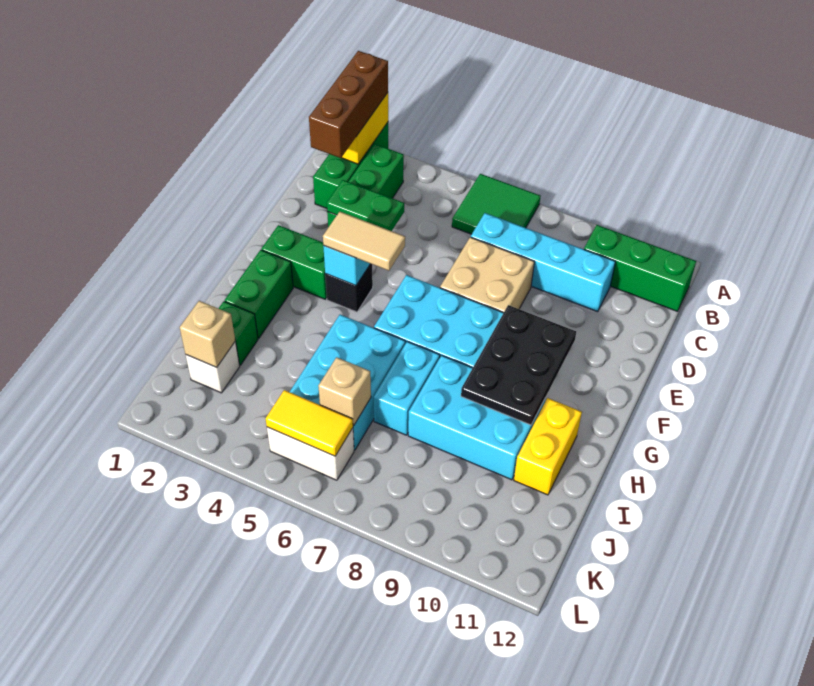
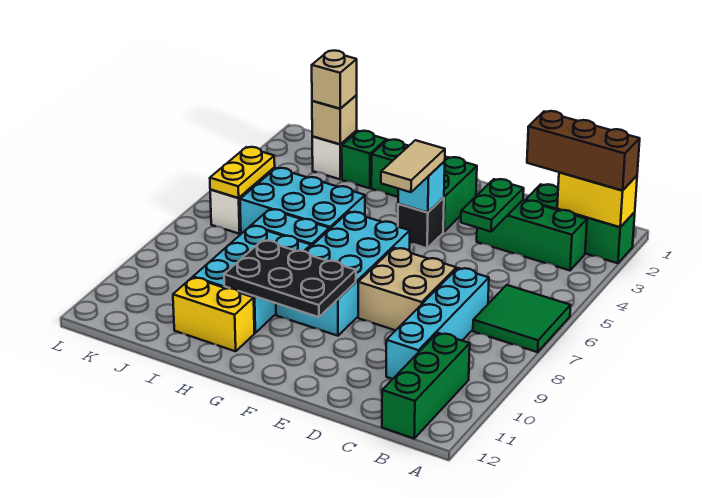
tan brick J6 level 2 -> tan brick J2 level 3
yellow tile K5:K6 level 2 -> yellow plate K5:K6 level 2

